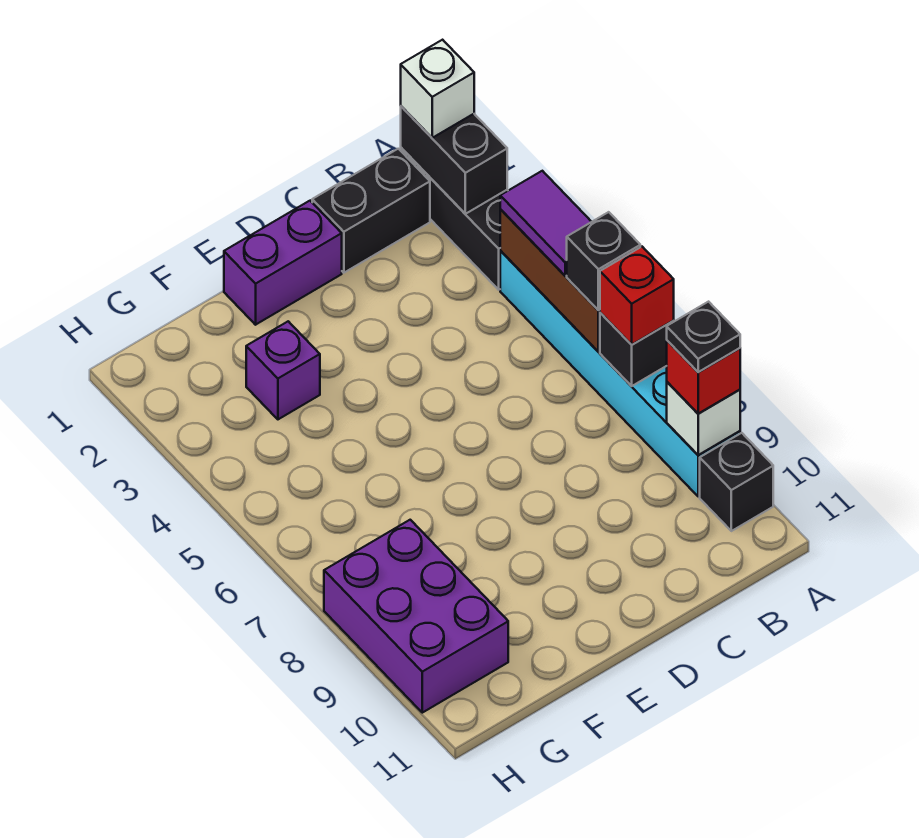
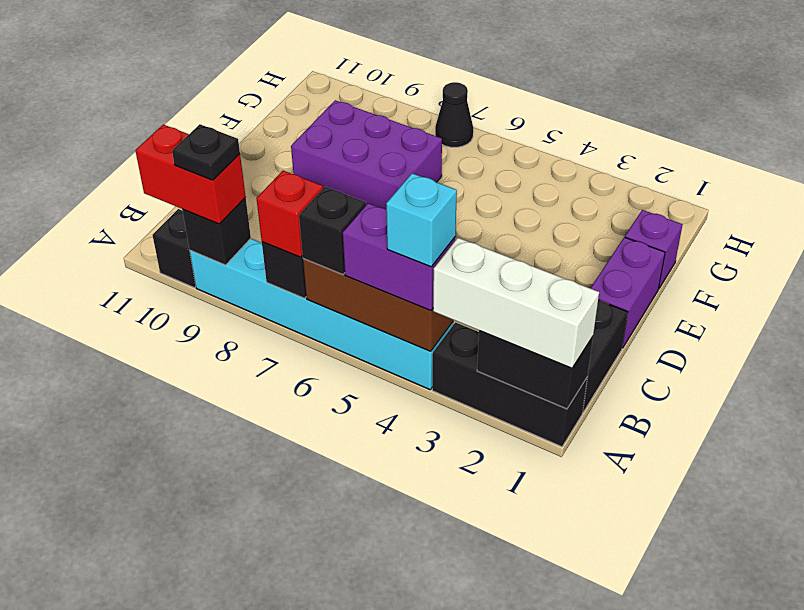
white brick A1 level 3 -> white brick A1:A3 level 3
purple tile A4:A5 level 3 -> purple brick A4:A5 level 3
none -> cyan brick A4 level 4
white brick A9 level 2 -> black brick A9 level 2
red brick A9 level 3 -> red brick A9:A10 level 3
purple brick F3 level 1 -> purple brick F1 level 1
purple brick G8:H10 level 1 -> purple brick E7:F9 level 1
none -> black cone H7 level 1

